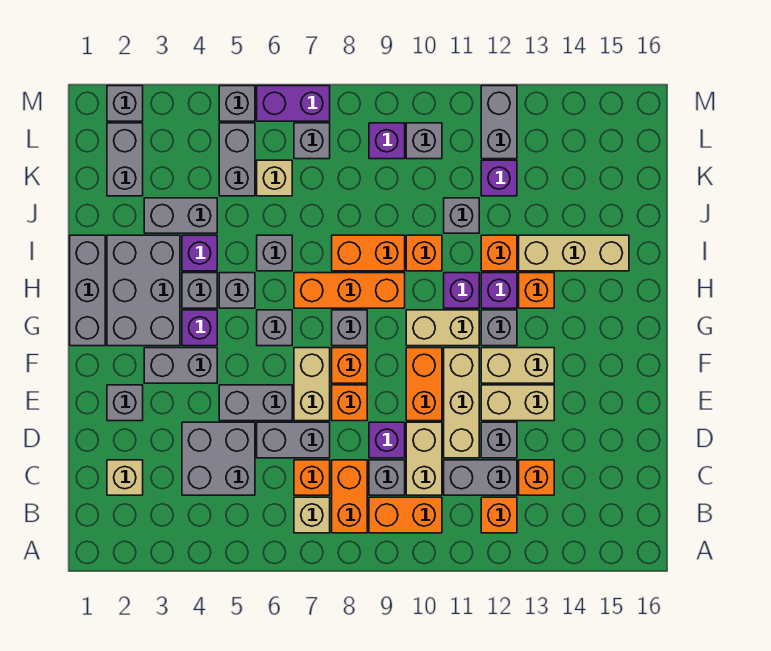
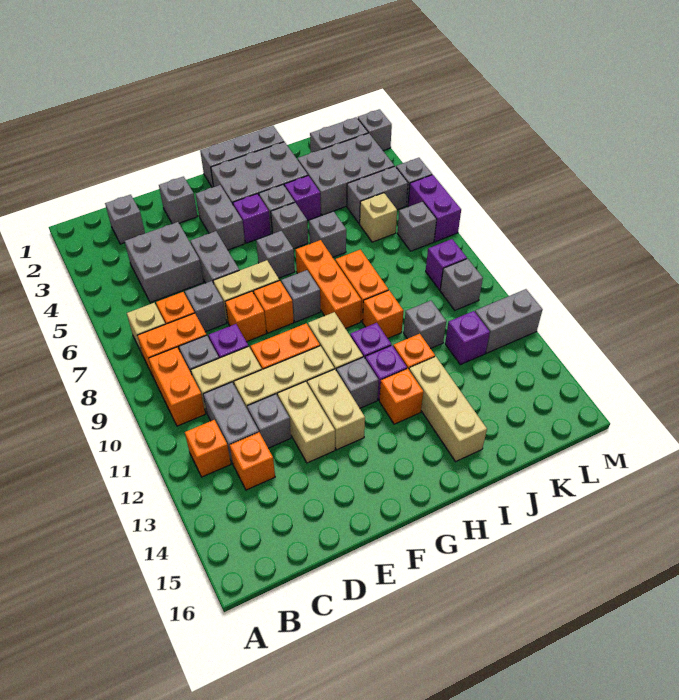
tan brick C2 level 1 -> grey brick C2 level 1
grey brick D6:D7 level 1 -> grey brick D7 level 1
grey brick J3:J4 level 1 -> grey brick J3:L4 level 1

